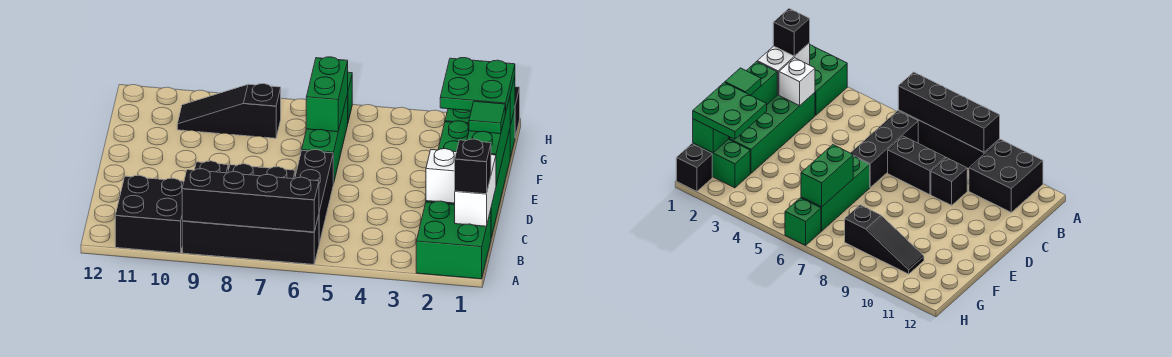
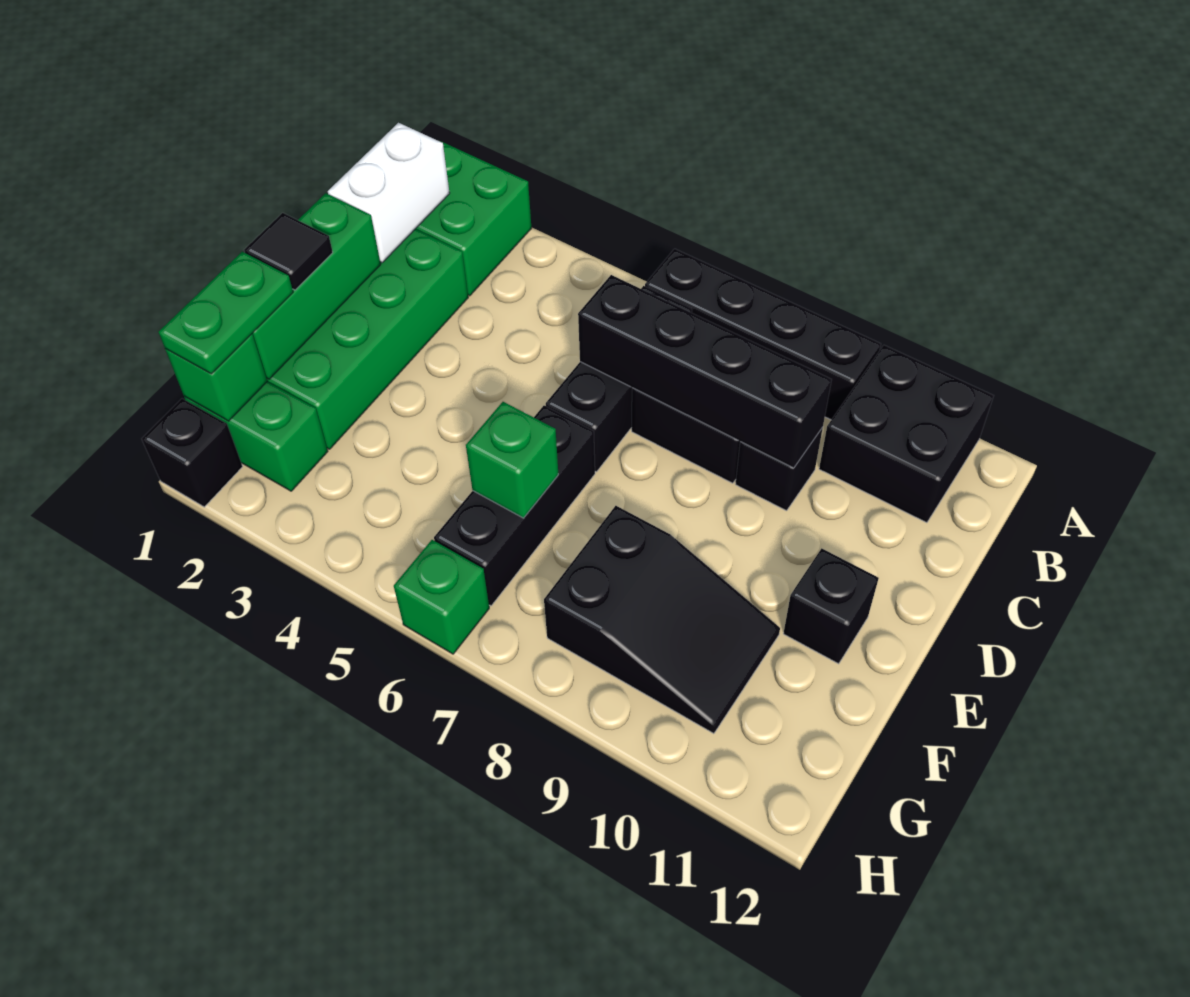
black brick A6:A9 level 2 -> black brick C6:C9 level 2
black brick B1 level 3 -> black brick E11 level 1
white brick C2 level 2 -> none
green tile E1 level 3 -> black tile E1 level 3
green brick E6:G6 level 1 -> black brick E6:G6 level 1
green plate F1:G2 level 3 -> green plate F1:G1 level 3
green brick F6:G6 level 2 -> green brick F6 level 2
black slope G8:G10 level 1 top 8 -> black slope F8:G10 level 1 top 8

